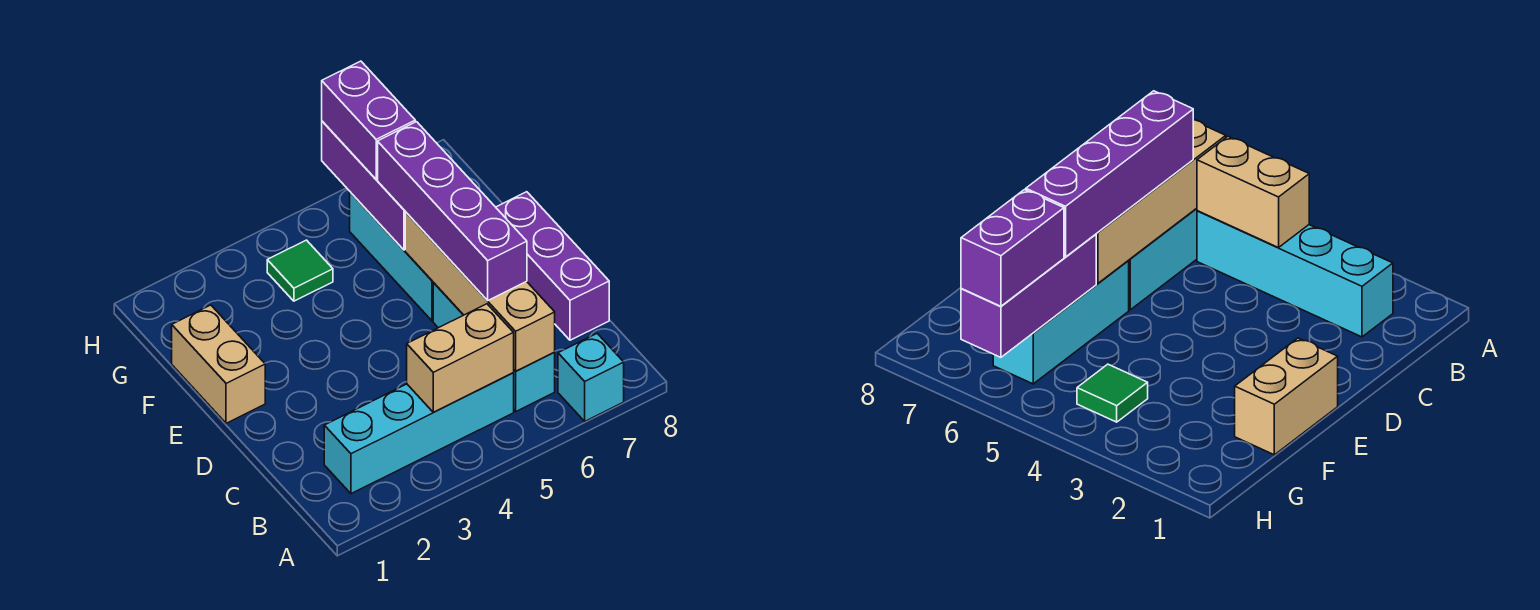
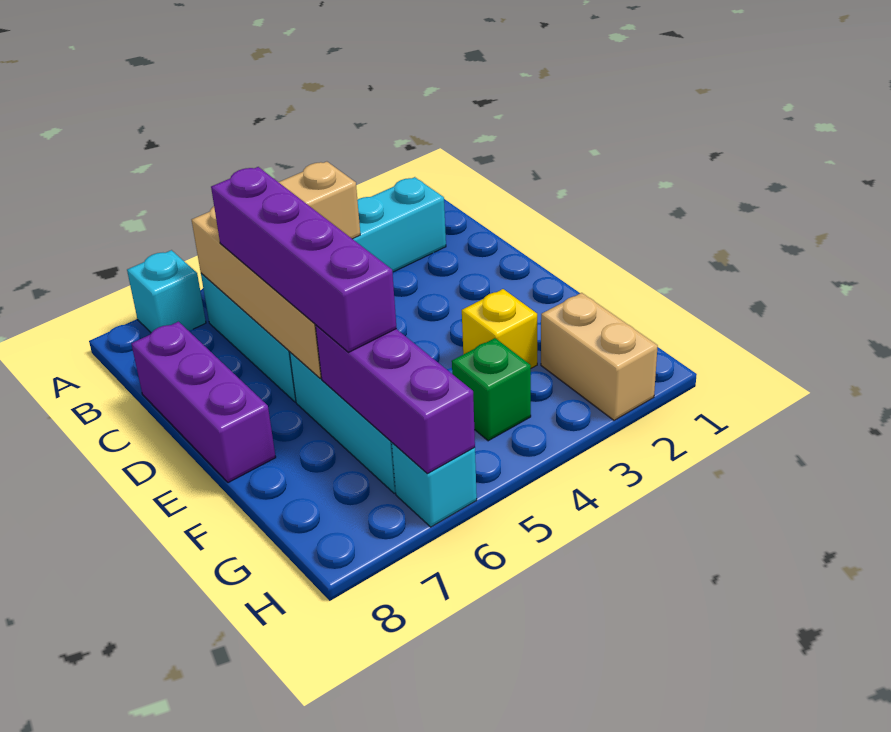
tan brick E1:F1 level 1 -> tan brick G2:H2 level 1
none -> yellow brick F3 level 1
green tile G4 level 1 -> green brick G4 level 1
purple brick G6:H6 level 3 -> none
none -> cyan brick H6 level 1

